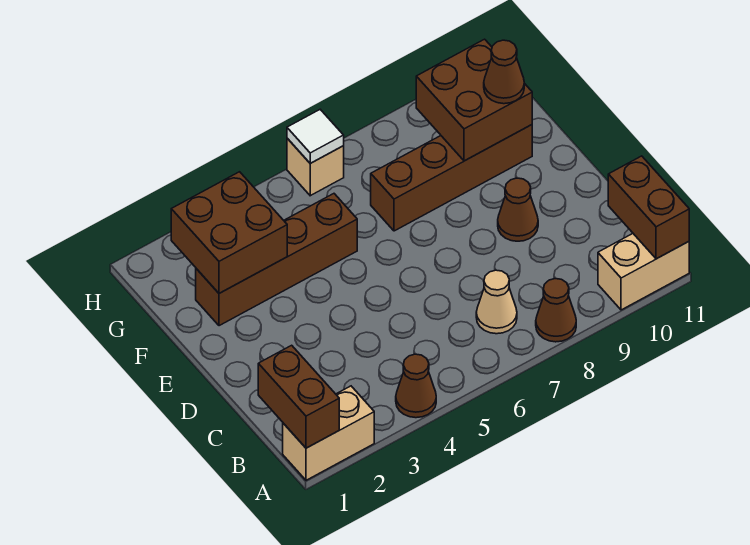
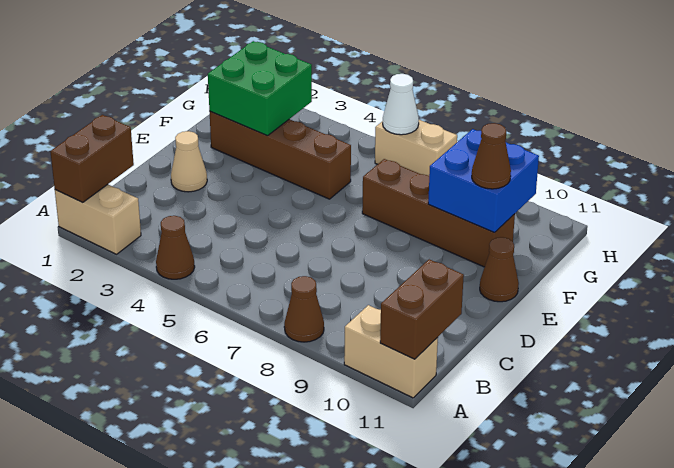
tan cone B7 level 1 -> tan cone D2 level 1
brown cone D9 level 1 -> brown cone E11 level 1
brown brick F2:G3 level 2 -> green brick F2:G3 level 2
brown brick F9:G10 level 2 -> blue brick F9:G10 level 2
tan brick H6 level 1 -> tan brick H6:H7 level 1
white tile H6 level 2 -> white cone H6 level 2

